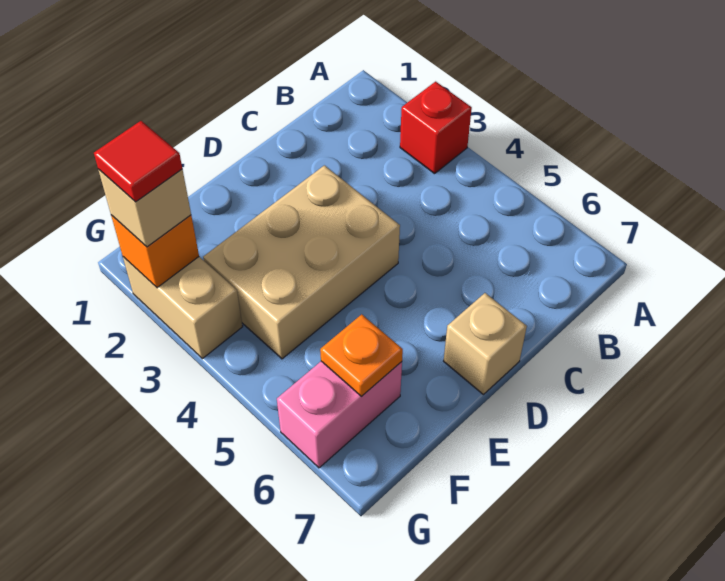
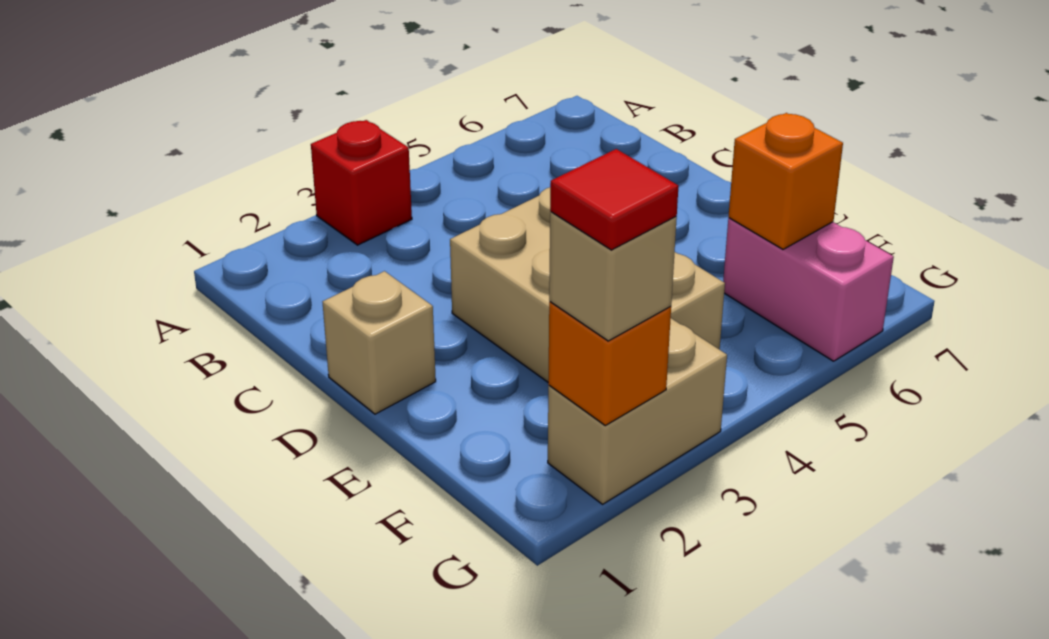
tan brick D7 level 1 -> tan brick D1 level 1
orange plate F6 level 2 -> orange brick F6 level 2

